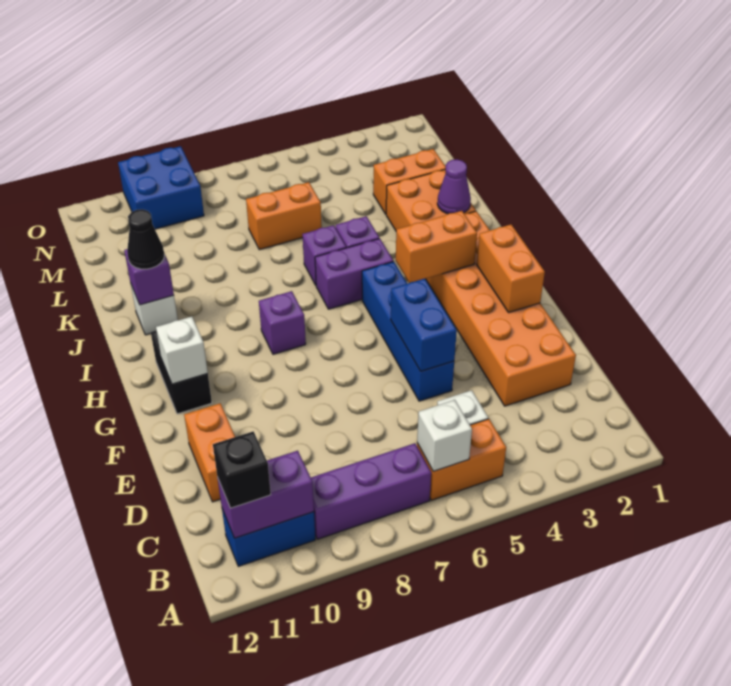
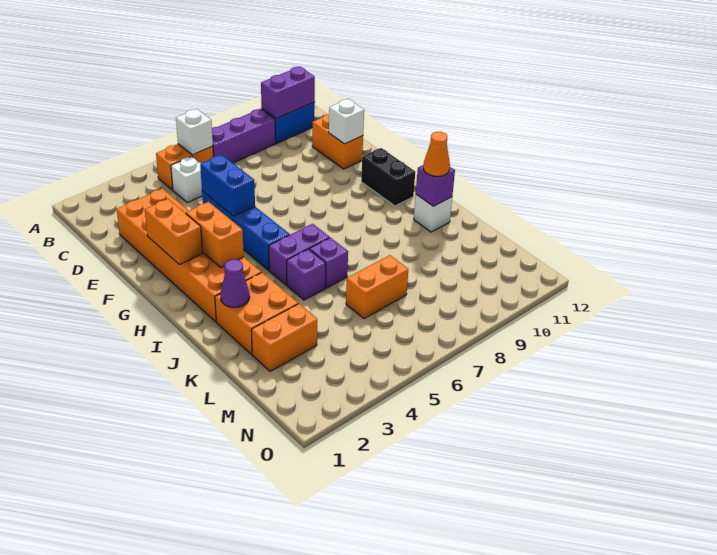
black brick B11 level 3 -> none
white brick G11 level 2 -> white brick E11 level 2
orange brick H3:H4 level 2 -> orange brick G3:H3 level 2
purple brick H8 level 1 -> none
black cone J11 level 3 -> orange cone J11 level 3
blue brick N9:O10 level 1 -> none

